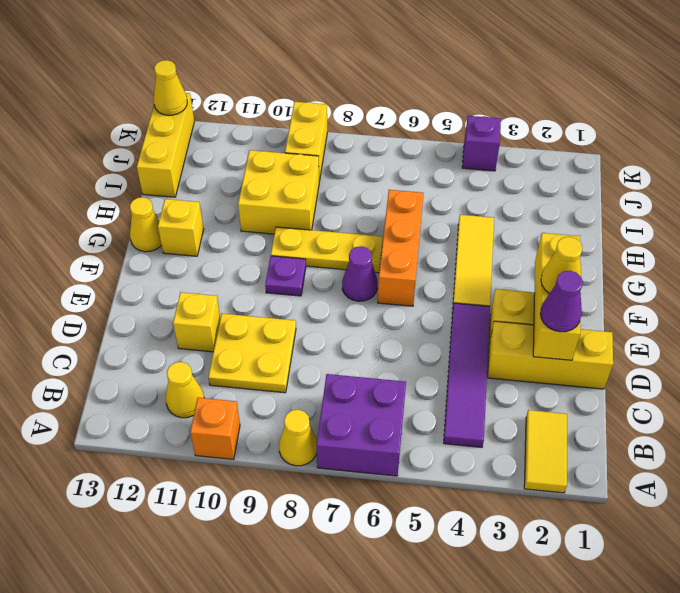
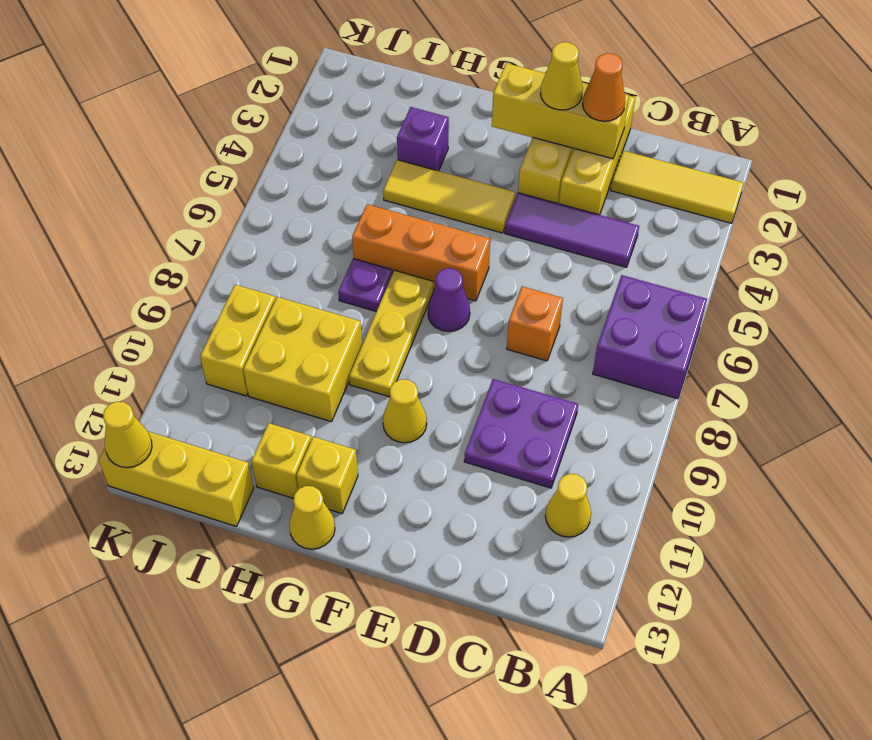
yellow tile A2:B2 level 1 -> yellow tile A2:C2 level 1
yellow cone A8 level 1 -> yellow cone F10 level 1
orange brick A10 level 1 -> orange brick D7 level 1
purple tile B4:E4 level 1 -> purple tile C4:E4 level 1
yellow plate C9:D10 level 1 -> purple plate C9:D10 level 1
purple cone D2 level 3 -> orange cone D2 level 3
yellow brick D11 level 1 -> yellow brick H12 level 1
purple plate F9 level 1 -> purple plate H7 level 1
yellow brick J9:K9 level 1 -> yellow brick J9:J10 level 1
purple brick K4 level 1 -> purple brick H3 level 1

